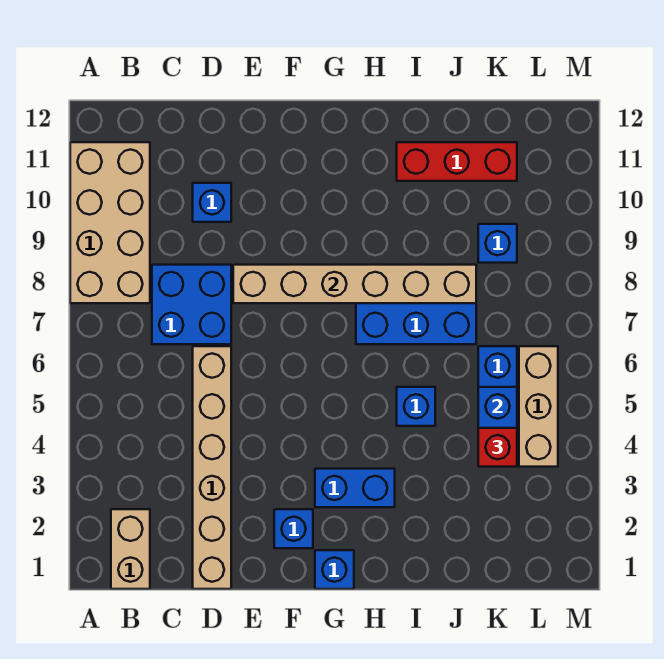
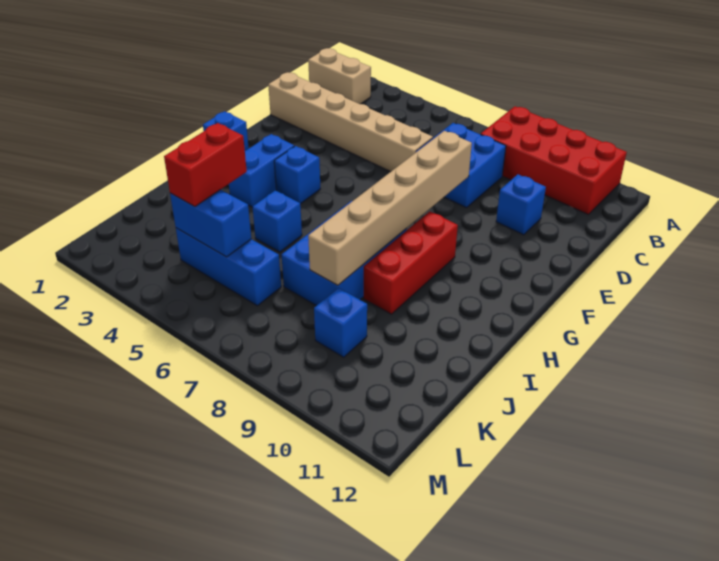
tan brick A8:B11 level 1 -> red brick A8:B11 level 1
blue brick F2 level 1 -> blue brick G4 level 1
red brick I11:K11 level 1 -> red brick G9:I9 level 1
red brick K4 level 3 -> red brick J4:K4 level 3
tan brick L4:L6 level 1 -> none

